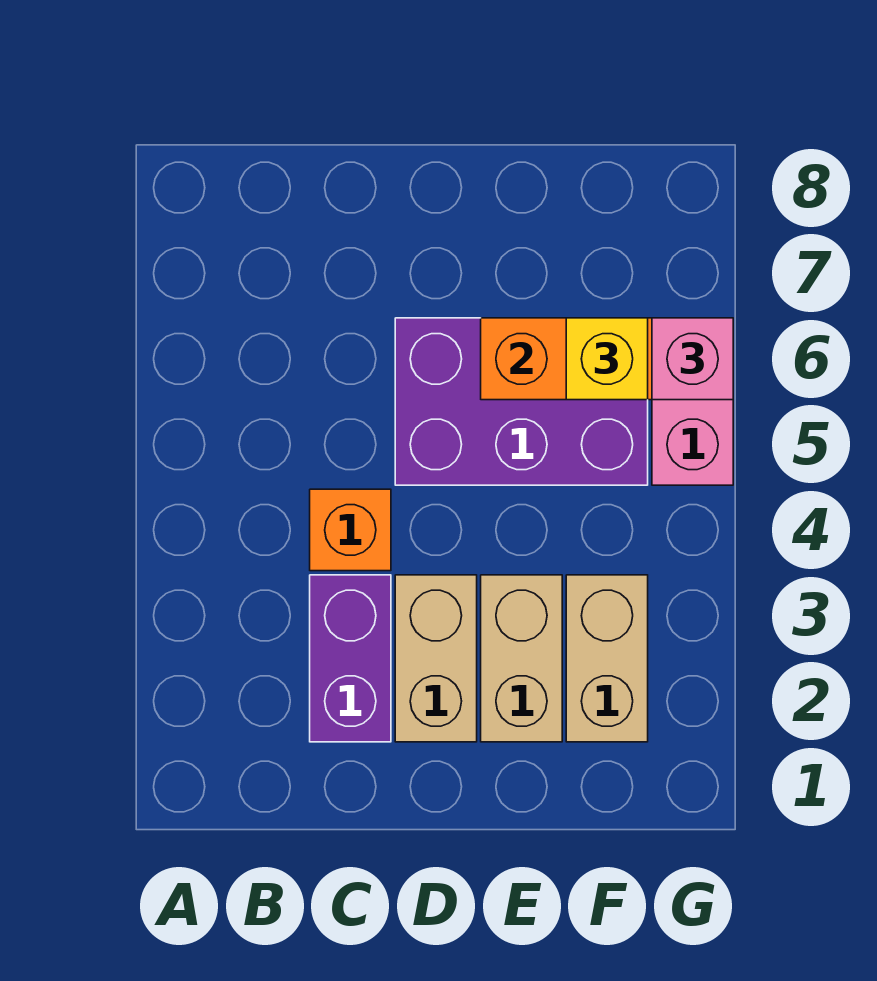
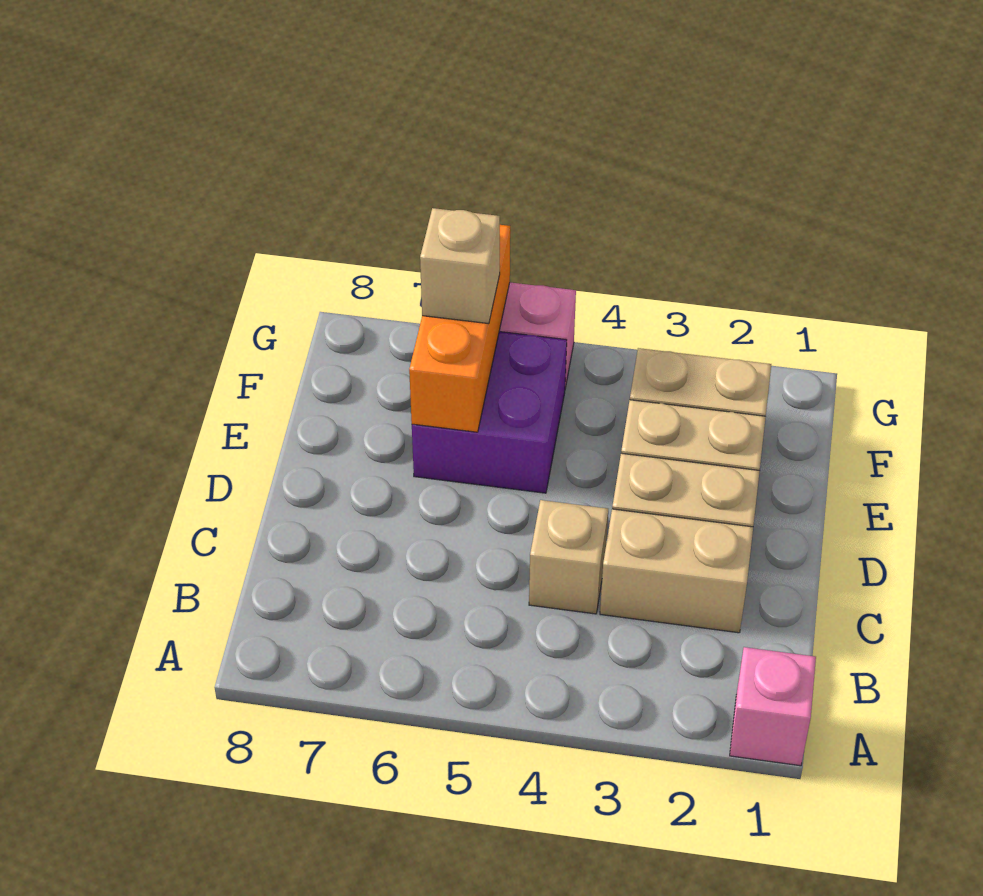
purple brick C2:C3 level 1 -> tan brick C2:C3 level 1
orange brick C4 level 1 -> tan brick C4 level 1
purple brick D5:F6 level 1 -> purple brick E5:F6 level 1
yellow brick F6 level 3 -> tan brick F6 level 3
pink brick G6 level 3 -> pink brick A1 level 1

